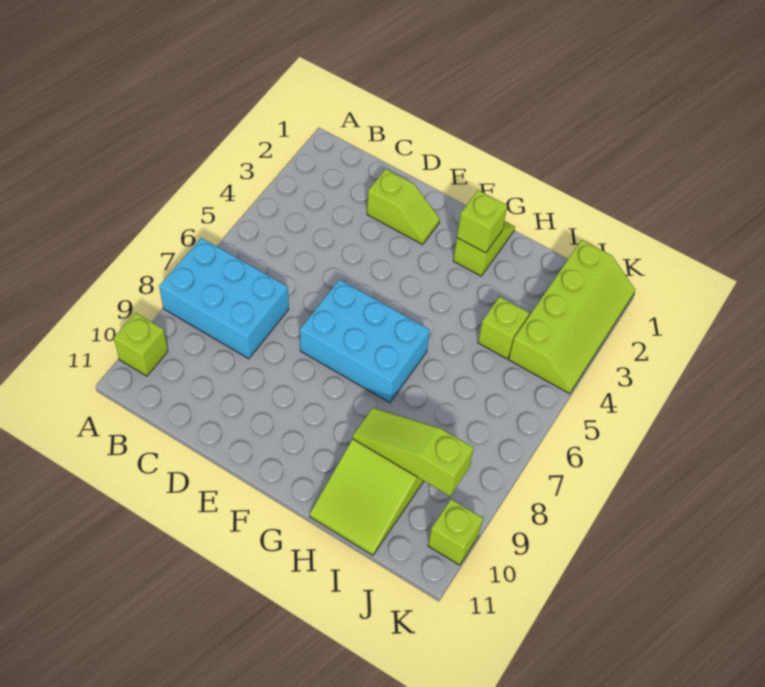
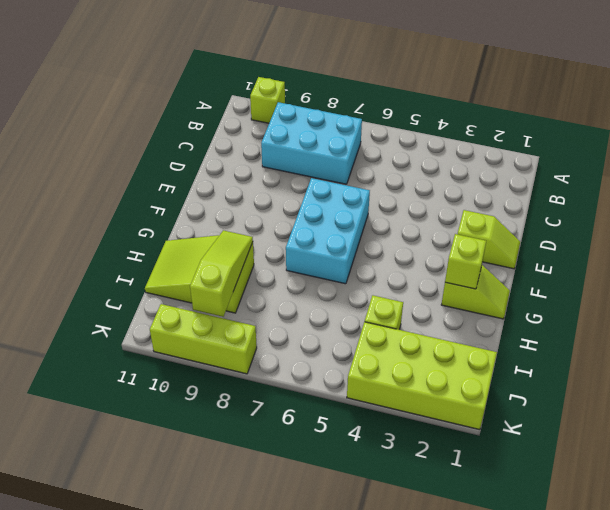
cyan brick A7:C8 level 1 -> cyan brick B7:C9 level 1
lime slope D2:E2 level 1 top D -> lime slope E1:E2 level 1 top 2
lime slope J1:K4 level 1 top J -> lime brick J1:K4 level 1
lime brick K10 level 1 -> lime brick K8:K10 level 1

